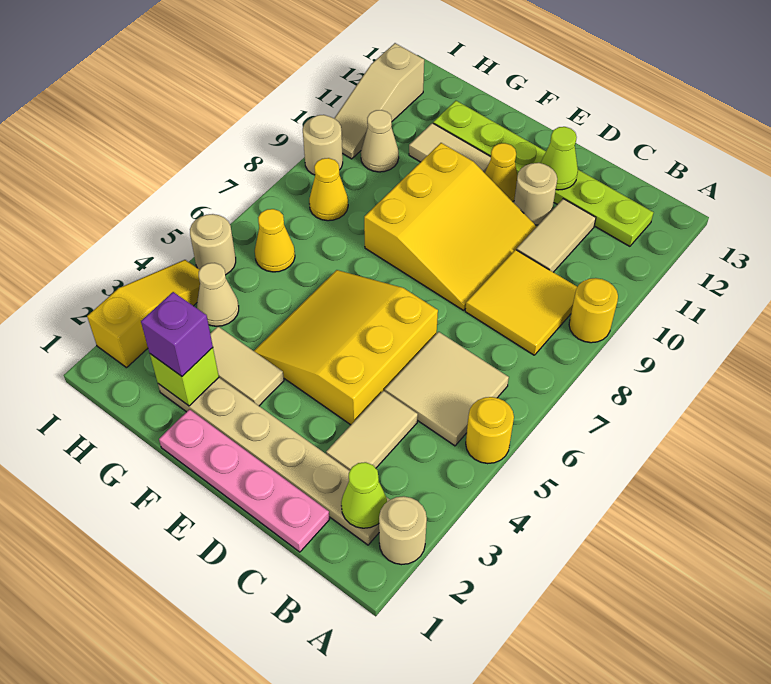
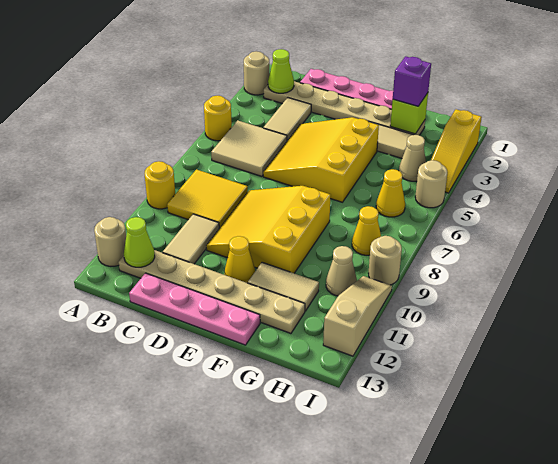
lime plate B12:G12 level 1 -> tan plate B12:G12 level 1
none -> pink plate C13:F13 level 1
yellow slope D4:F6 level 1 top D -> yellow slope D4:F6 level 1 top F
tan round brick D11 level 1 -> tan round brick A12 level 1
lime cone D12 level 2 -> lime cone B12 level 2

